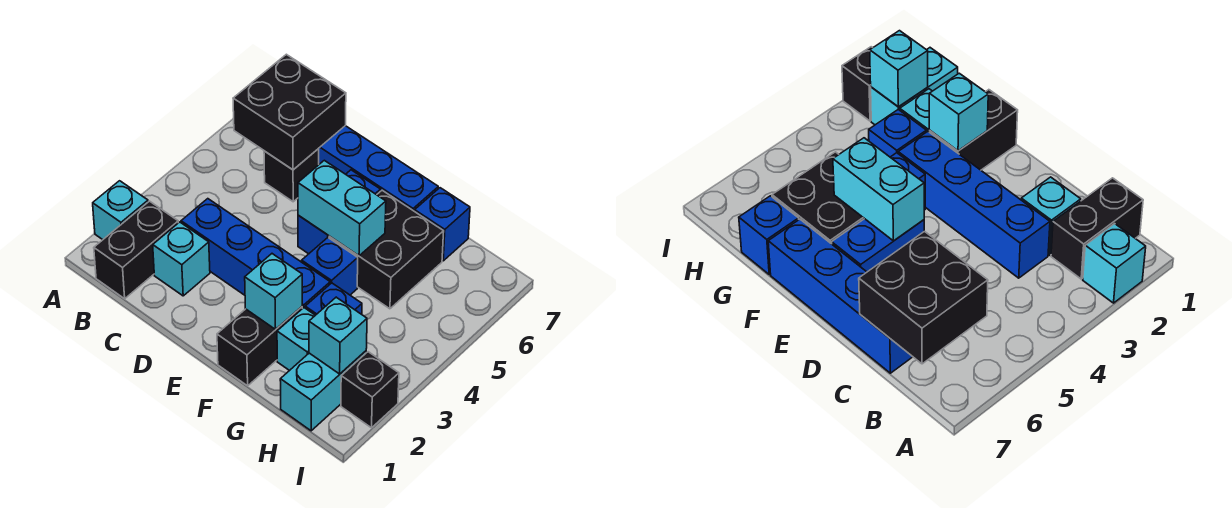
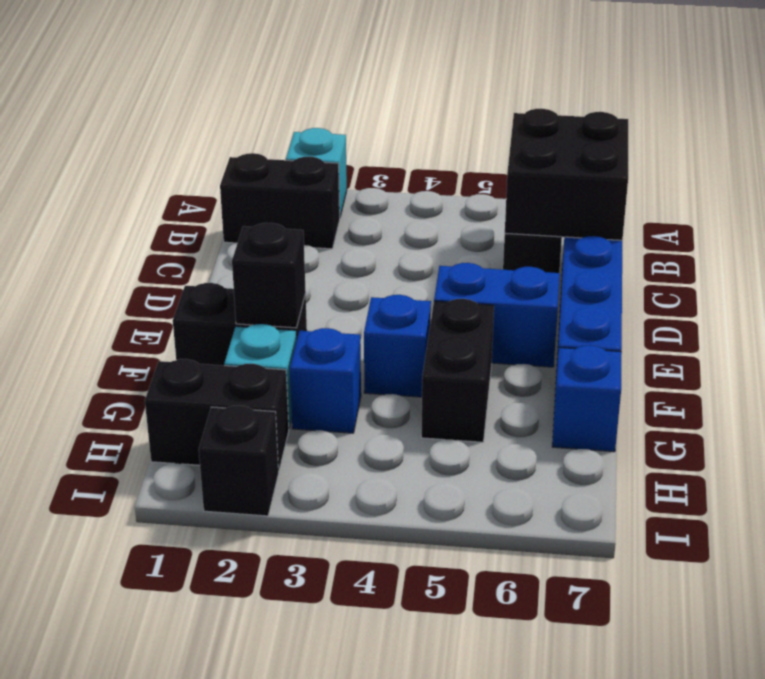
cyan brick C2 level 1 -> none
blue brick C3:F3 level 1 -> none
cyan brick E5:F5 level 2 -> none
cyan brick F2 level 2 -> black brick F2 level 2
black brick F5:G6 level 1 -> black brick F5:G5 level 1
cyan brick H1:H2 level 1 -> black brick H1:H2 level 1
cyan brick H2 level 2 -> none

